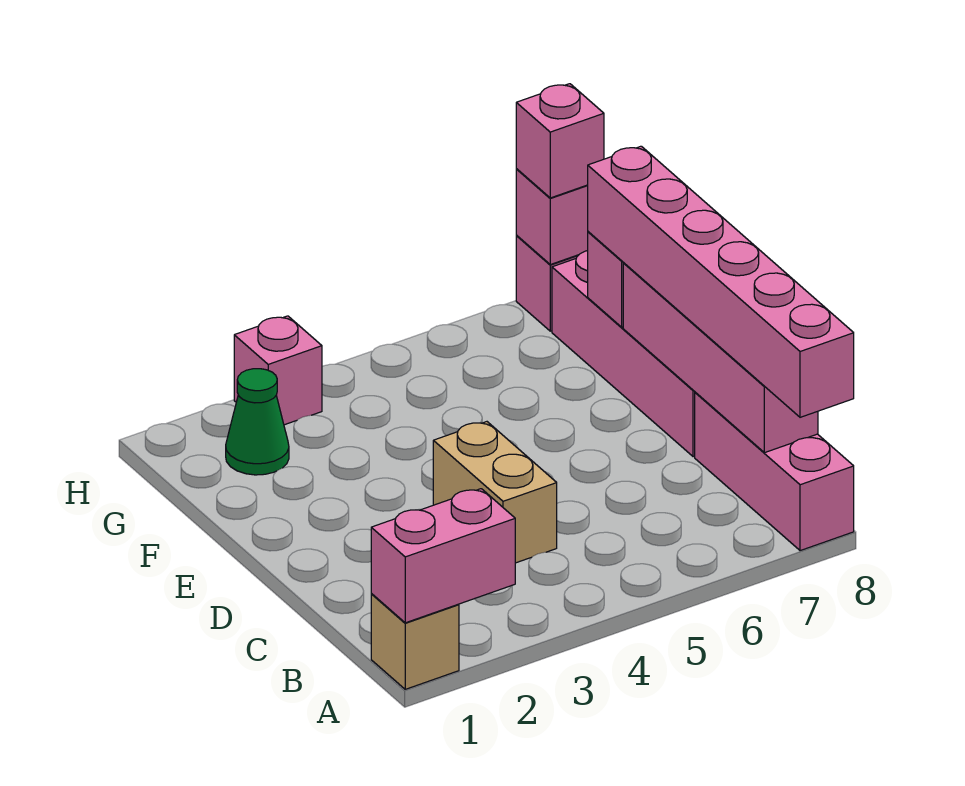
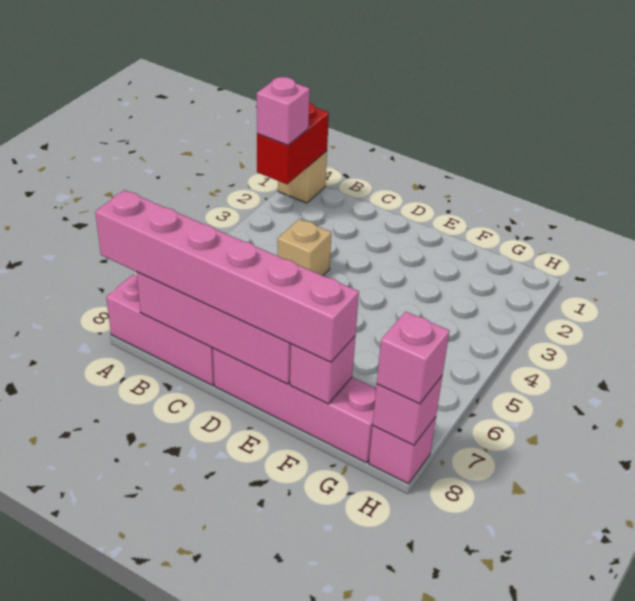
pink brick A1:A2 level 2 -> red brick A1:A2 level 2
tan brick C4:D4 level 1 -> tan brick C4 level 1
green cone G2 level 1 -> none
pink brick H3 level 1 -> pink brick A2 level 3

